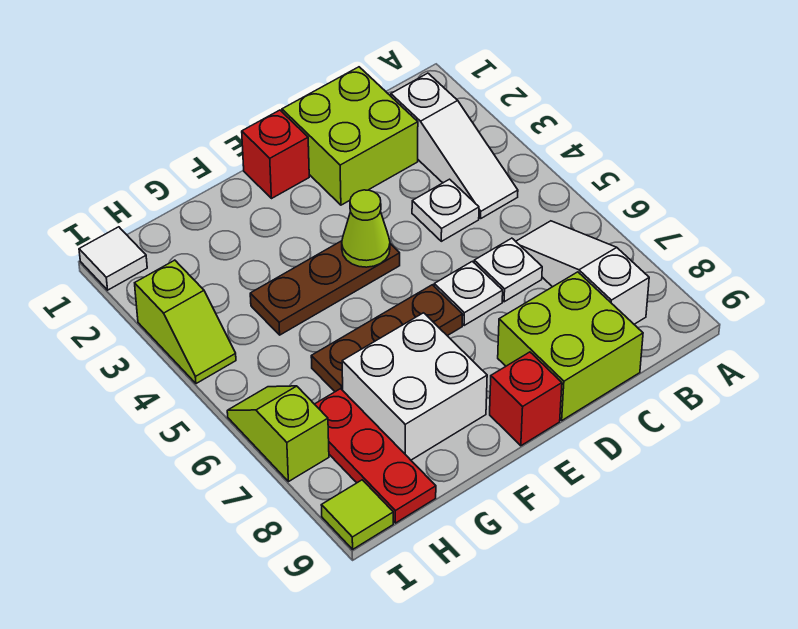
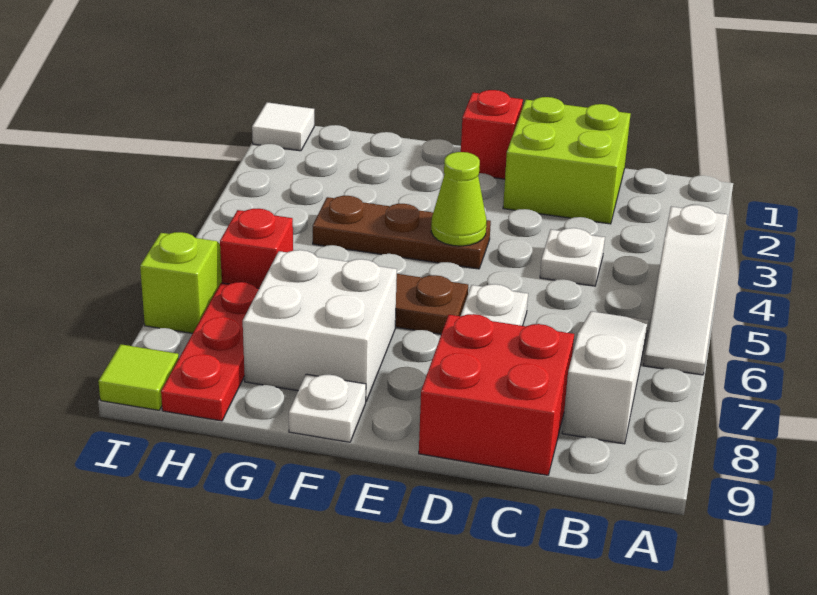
white slope B2:B4 level 1 top 2 -> white slope A4:A6 level 1 top 4
white plate C6 level 1 -> white plate F9 level 1
lime brick C8:D9 level 1 -> red brick C8:D9 level 1
red brick E9 level 1 -> red brick H6 level 1
lime slope I3:I4 level 1 top 3 -> none

